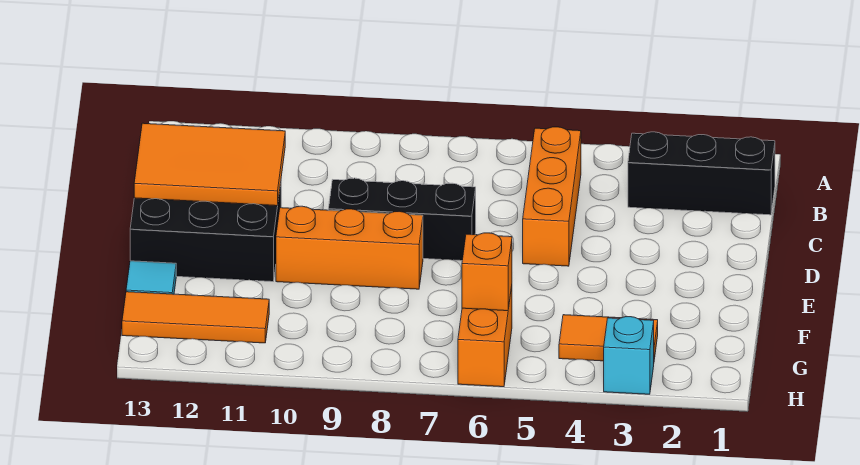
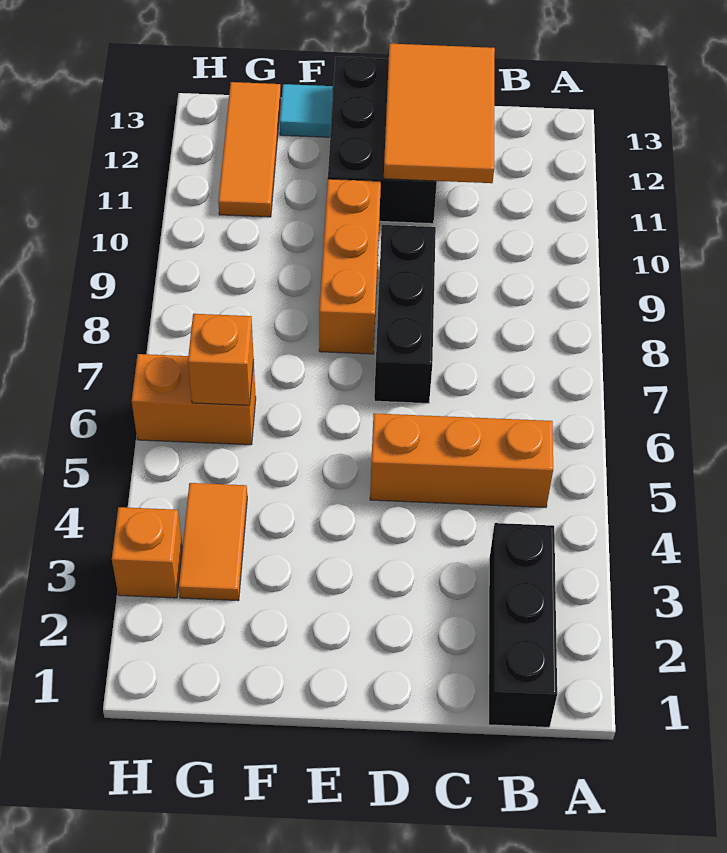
cyan brick H3 level 1 -> orange brick H3 level 1

